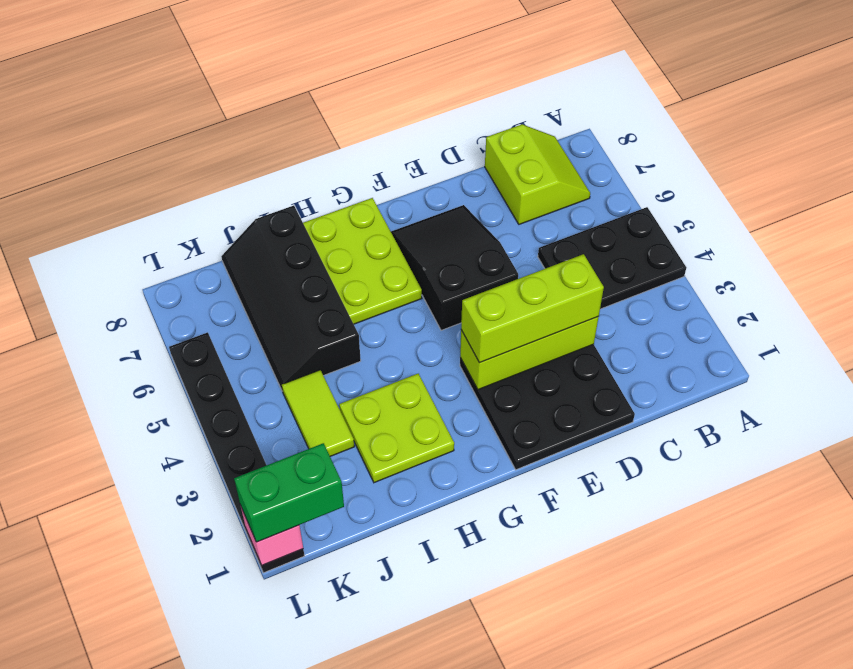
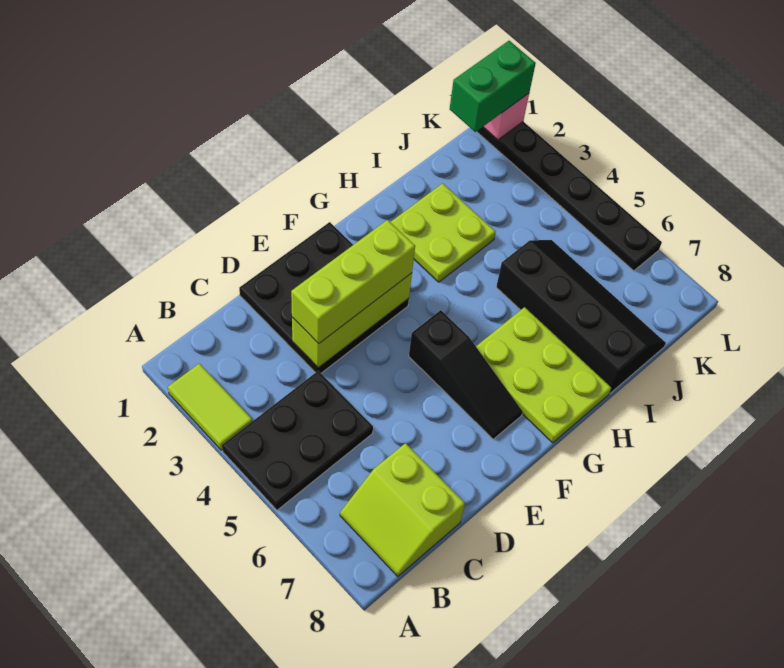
black slope E5:F7 level 1 top 5 -> black slope F5:F7 level 1 top 5
lime tile J3:J4 level 1 -> lime tile A2:A3 level 1

